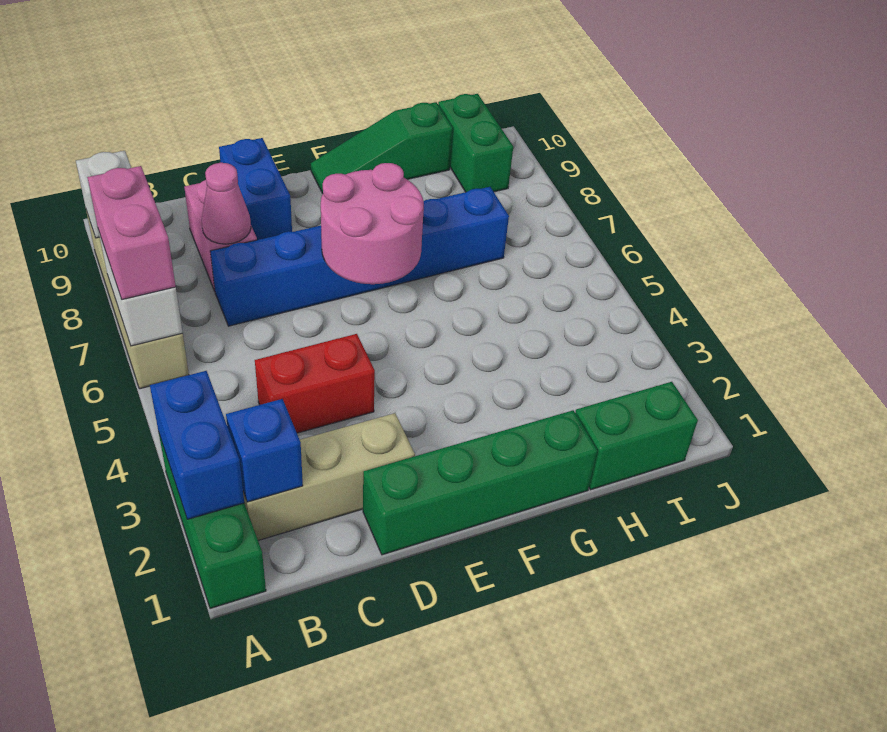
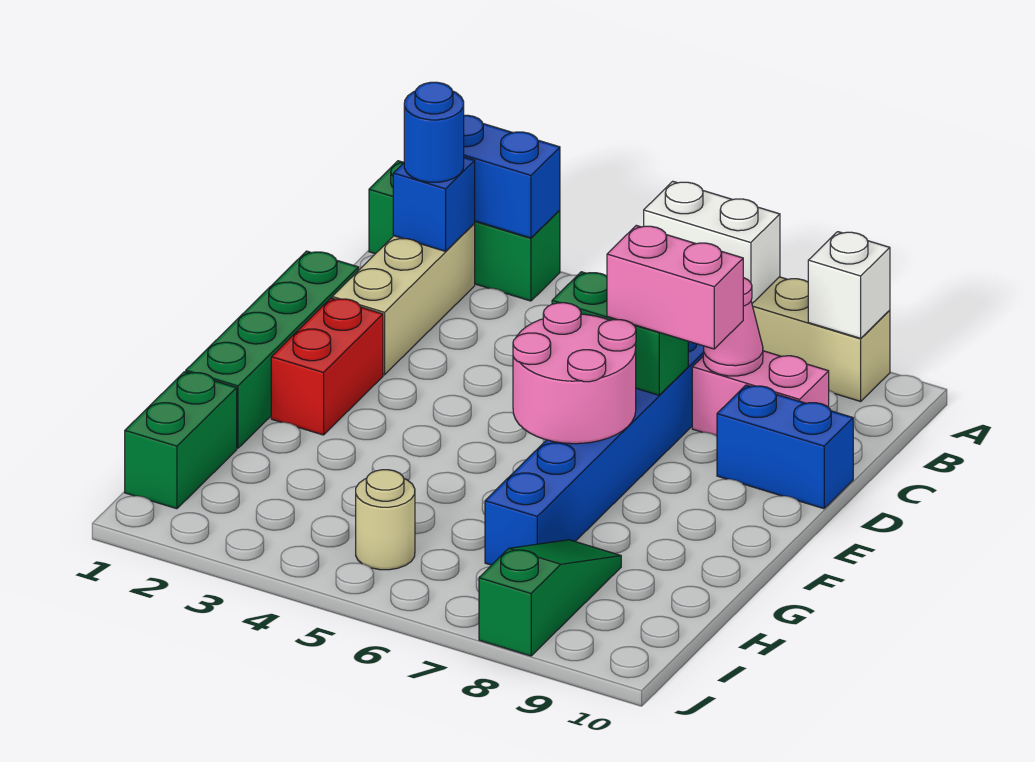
pink brick A6:A7 level 3 -> pink brick D7:D8 level 3
none -> blue round brick B2 level 3
red brick C4:D4 level 1 -> red brick E2:F2 level 1
green slope F10:H10 level 1 top H -> green slope H8:J8 level 1 top J
none -> tan round brick I5 level 1
green brick I9:I10 level 1 -> green brick D6:D7 level 2

